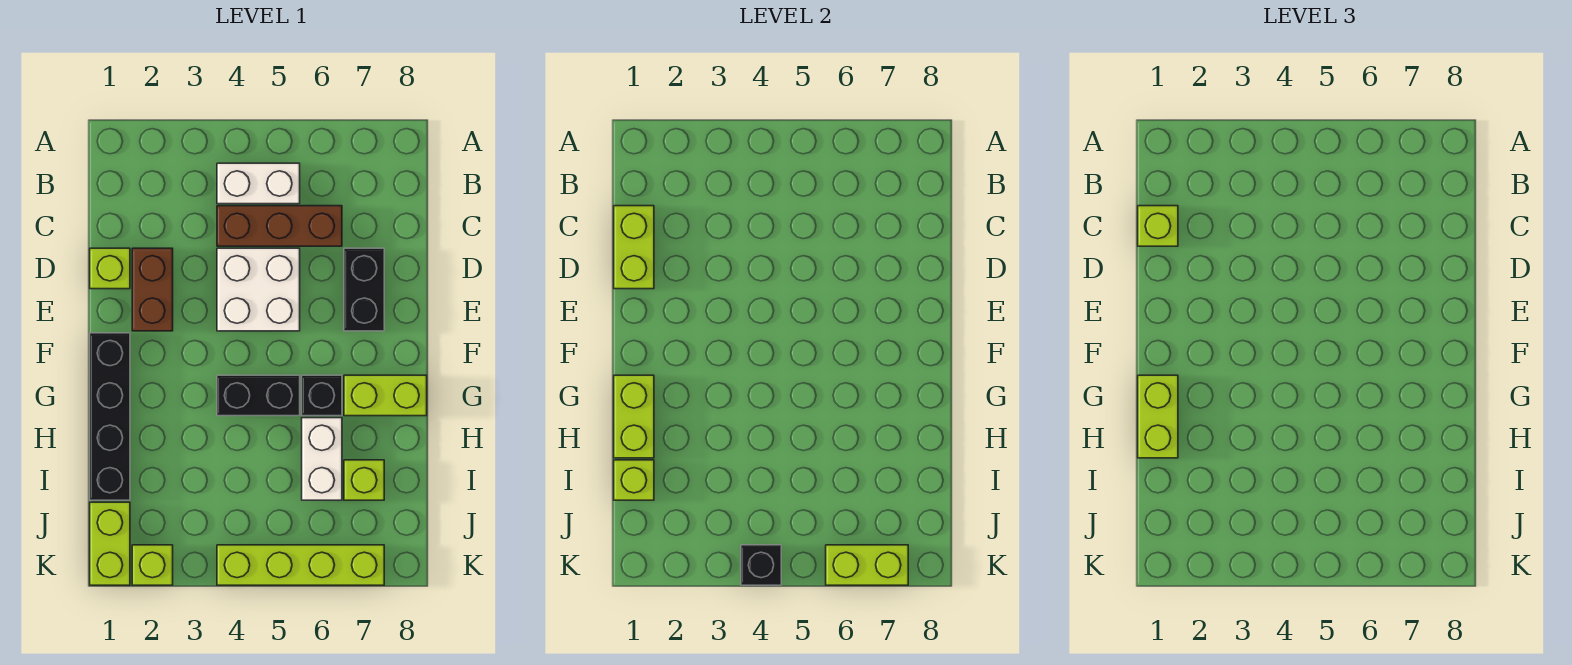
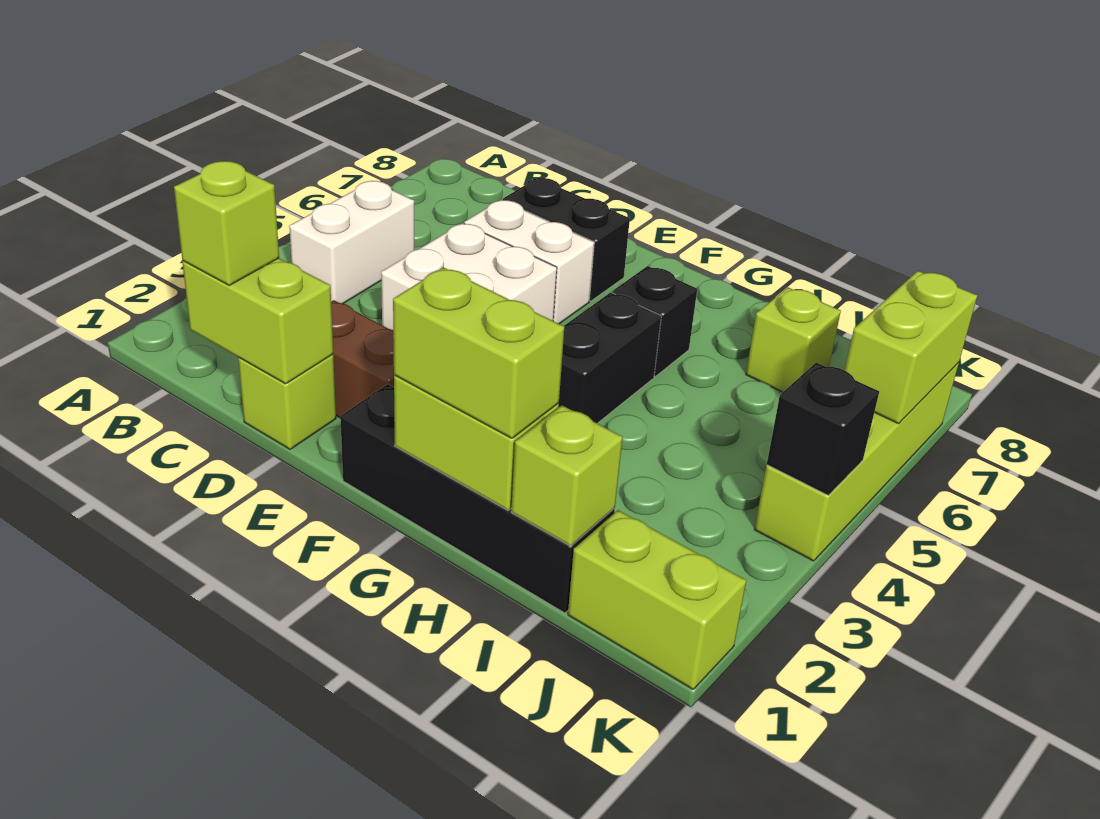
brown brick C4:C6 level 1 -> none
lime brick G7:G8 level 1 -> none
white brick H6:I6 level 1 -> white brick D6:E6 level 1
lime brick K2 level 1 -> none

